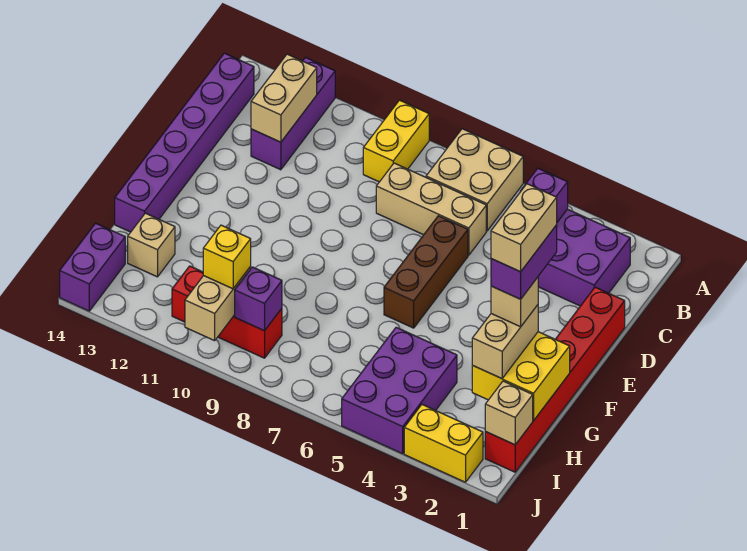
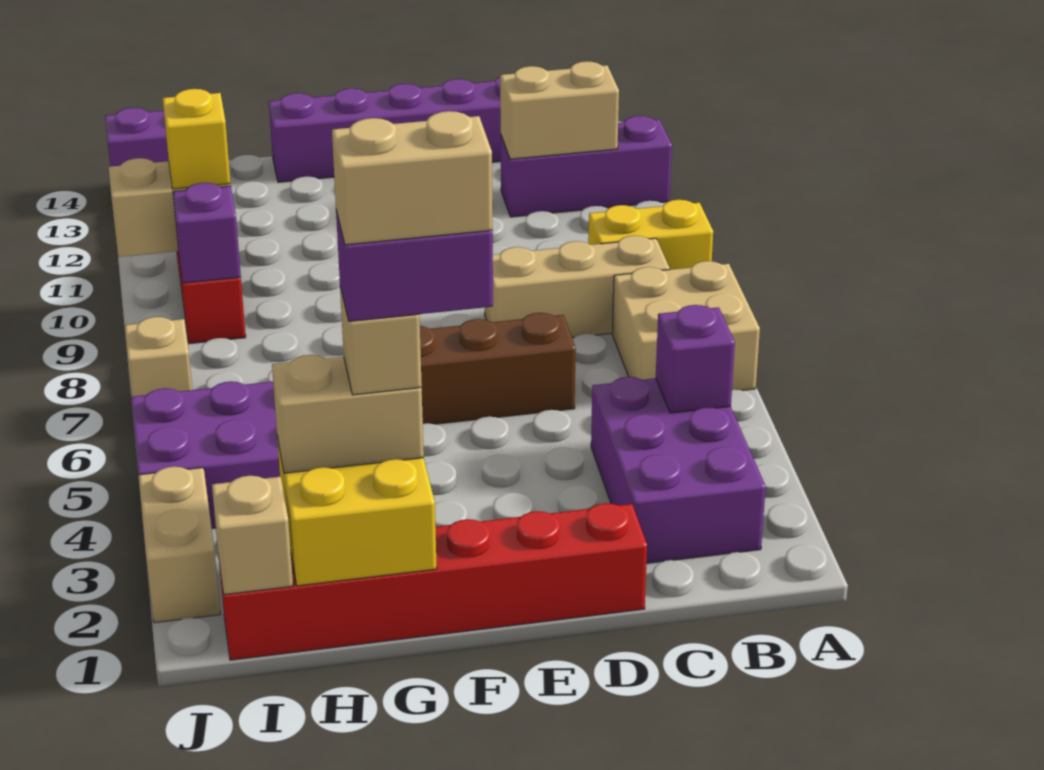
tan brick C6:C8 level 1 -> tan brick B8:D8 level 1
tan brick H13 level 1 -> tan brick J7 level 1
yellow brick J2:J3 level 1 -> tan brick J2:J3 level 1

